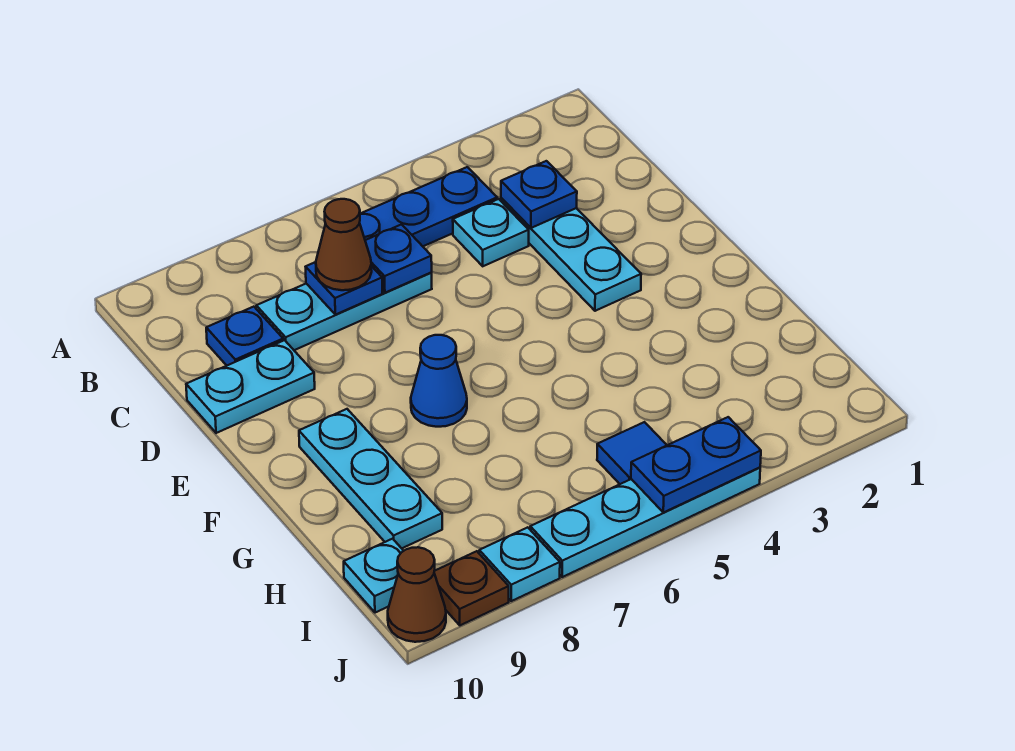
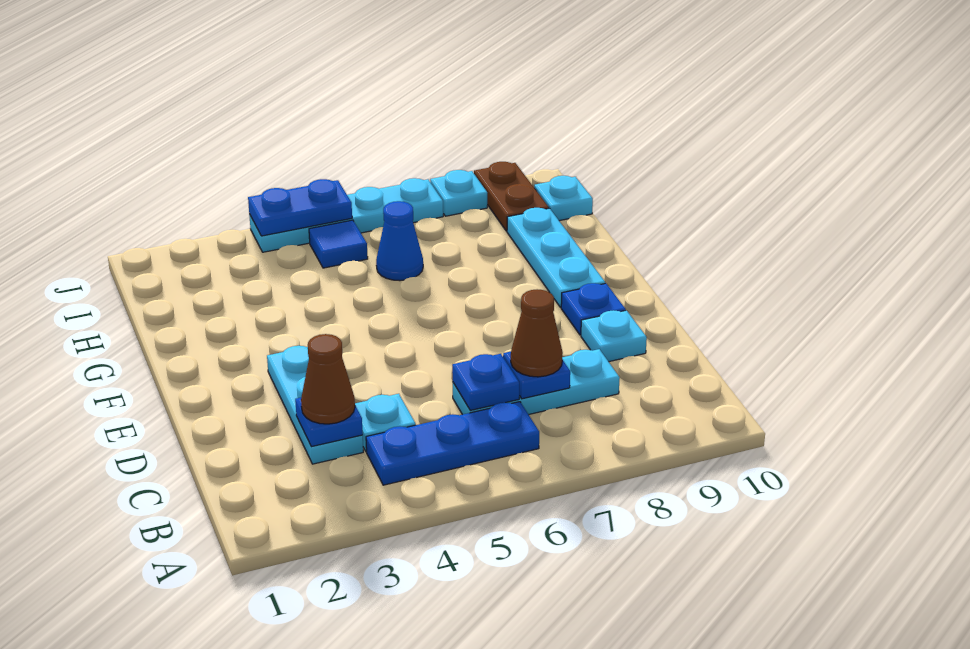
blue plate C9 level 1 -> blue plate E9 level 1
cyan plate D9:D10 level 1 -> cyan plate D9 level 1
blue cone F7 level 1 -> blue cone H6 level 1
brown plate J9 level 1 -> brown plate I9:J9 level 1
brown cone J10 level 1 -> brown cone C3 level 3

